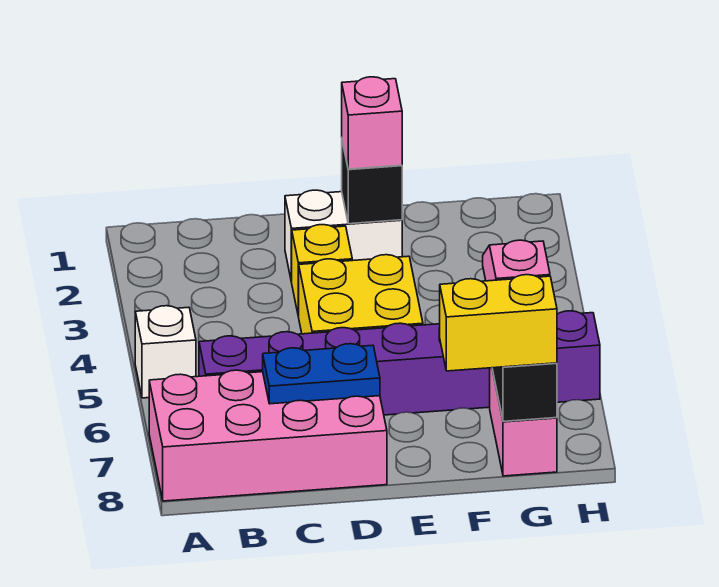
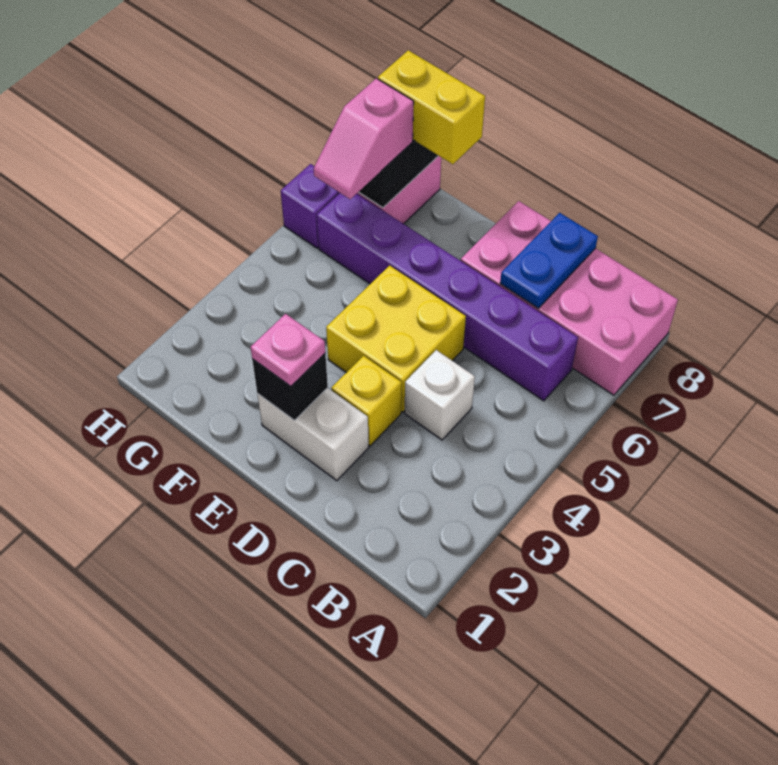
white brick A5 level 1 -> white brick C4 level 1
blue plate C7:D7 level 2 -> blue plate C7:C8 level 2
pink brick E2 level 3 -> pink plate E2 level 3

